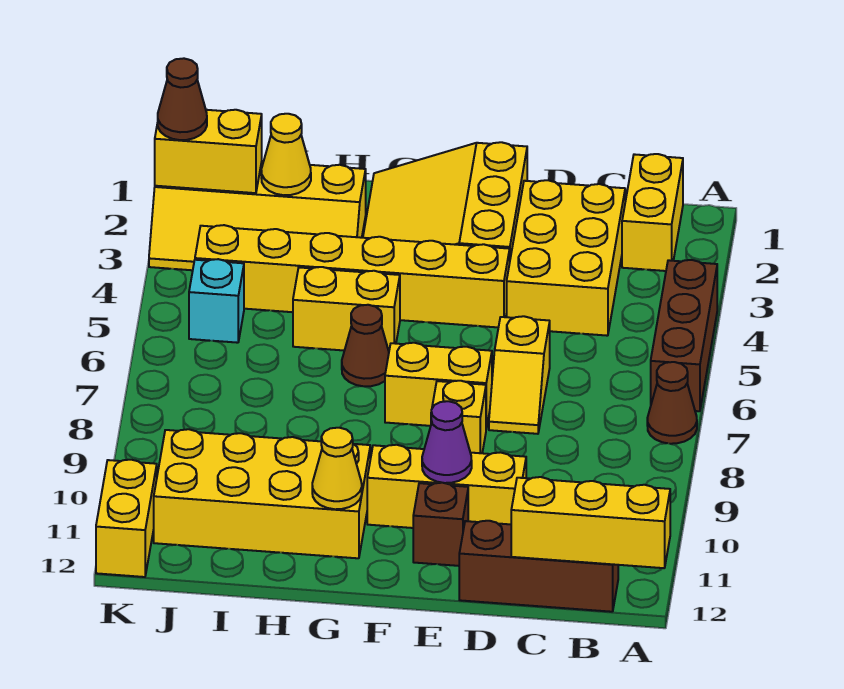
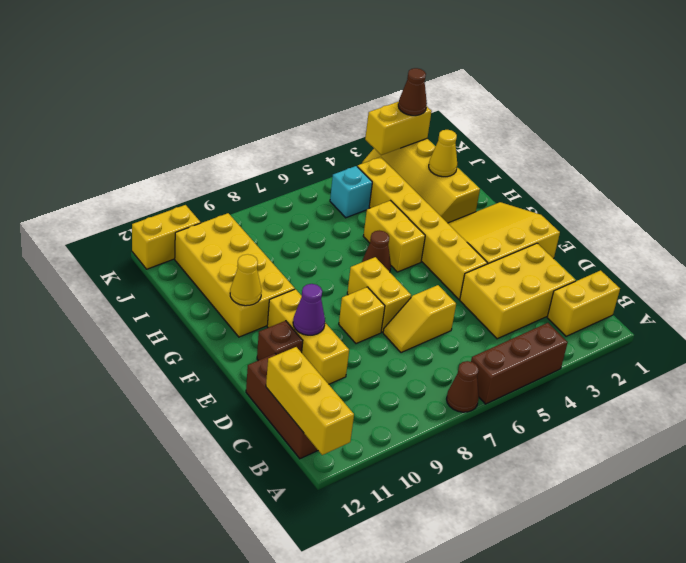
yellow brick J2:K2 level 2 -> yellow brick K2:K3 level 2

